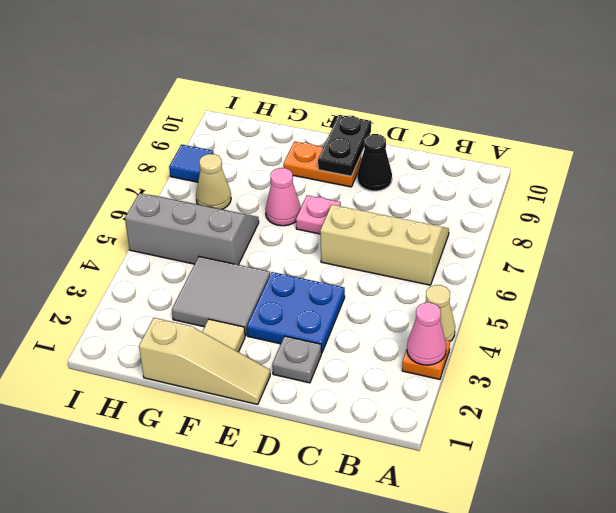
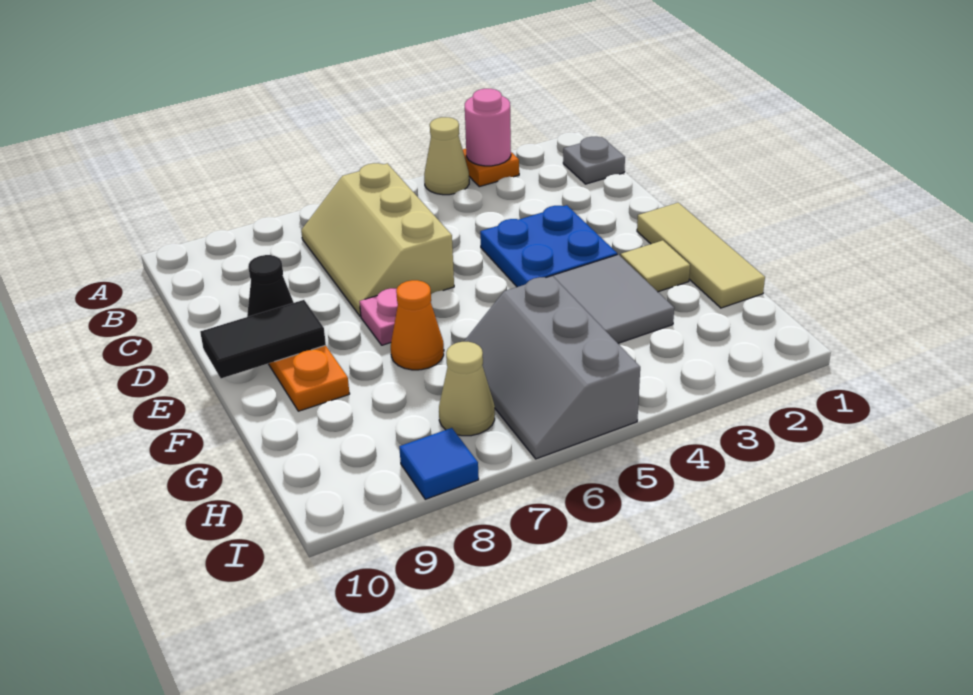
pink cone A3 level 2 -> pink round brick A3 level 2
grey plate D2 level 1 -> grey plate B1 level 1
tan slope E1:G1 level 1 top G -> tan tile E1:G1 level 1
black plate E9:E10 level 2 -> black tile E9:E10 level 2
pink cone F7 level 1 -> orange cone F7 level 1

